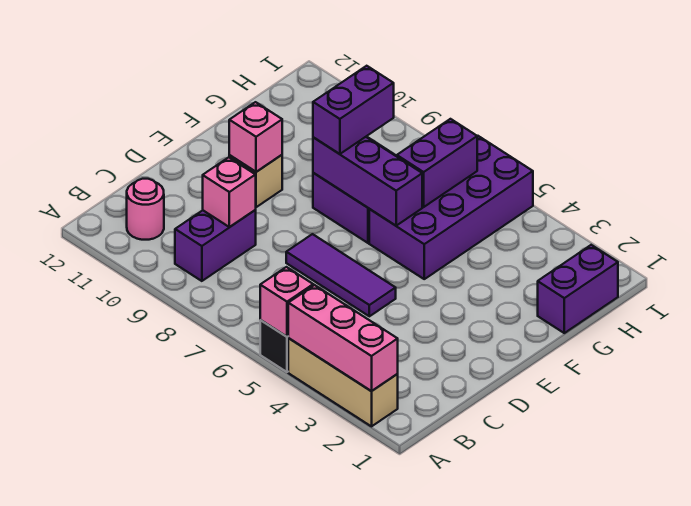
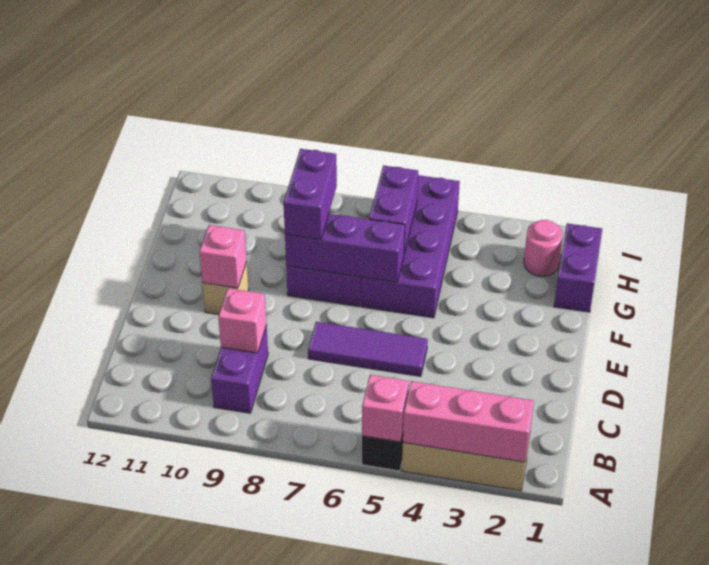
pink round brick B11 level 1 -> pink round brick H2 level 1

